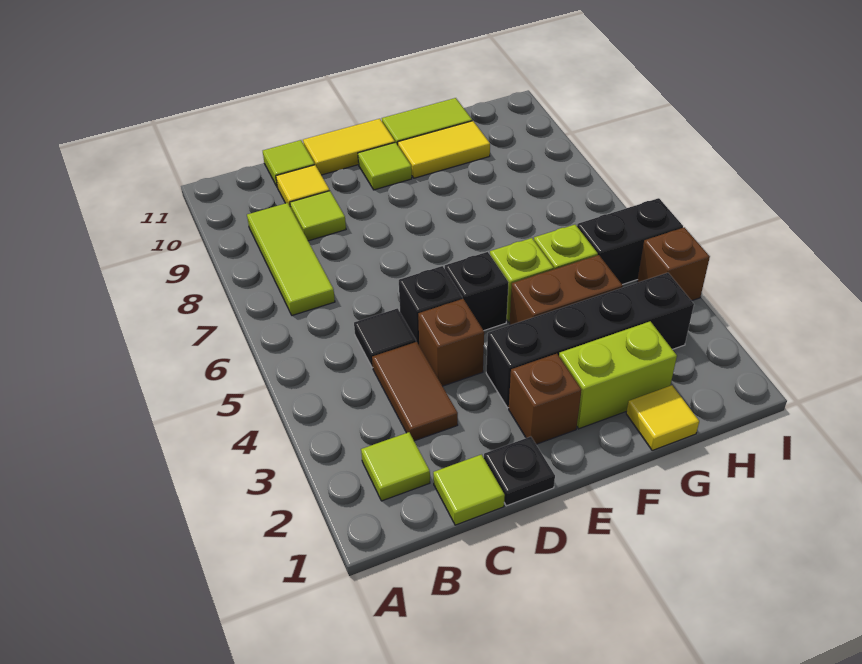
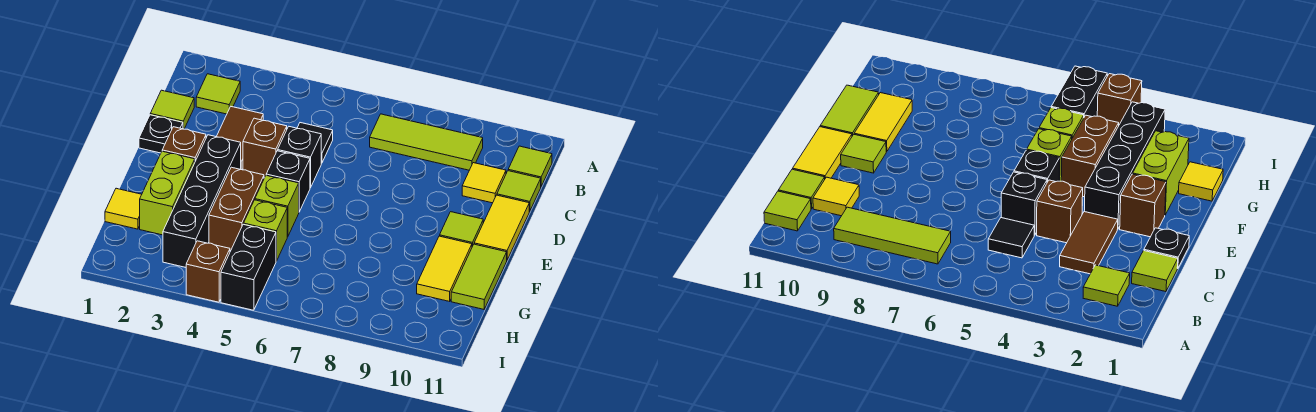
brown tile C3:C4 level 1 -> brown tile C3:D3 level 1
lime tile C9 level 1 -> lime tile B11 level 1

